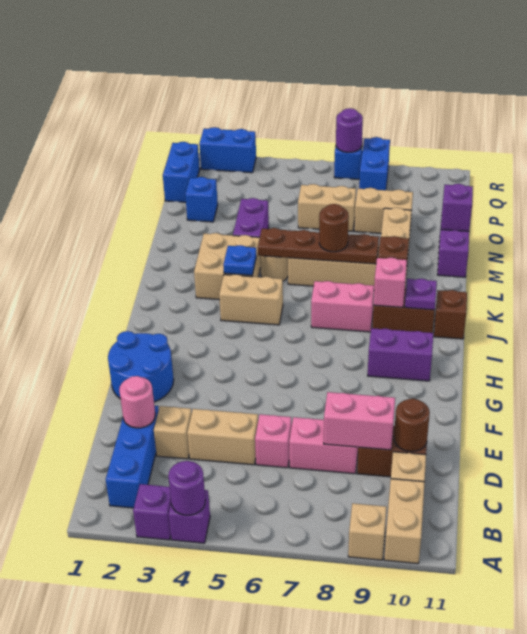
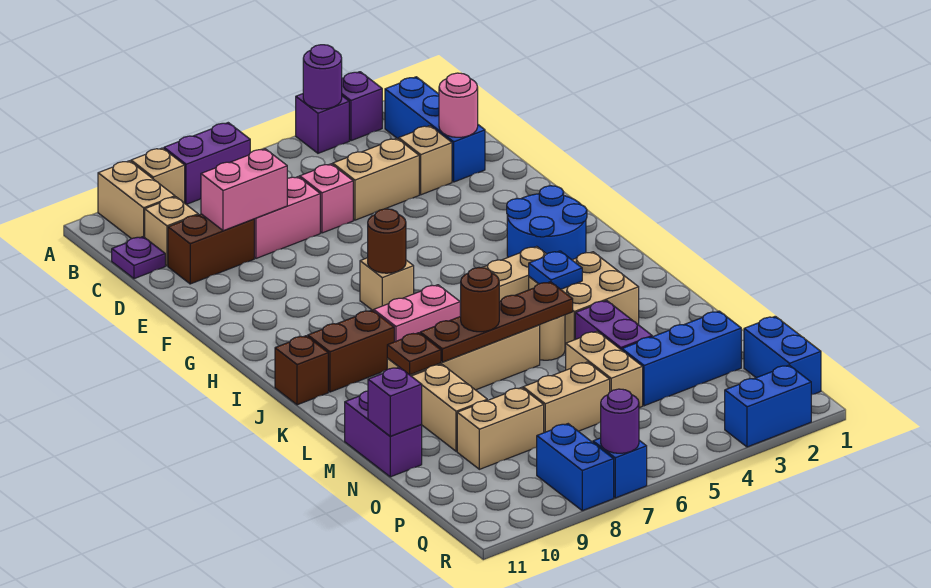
brown round brick D10 level 2 -> brown round brick H7 level 2
blue round brick F1:G2 level 1 -> blue round brick H2:I3 level 1
none -> tan brick H7 level 1
purple brick H9:H10 level 1 -> purple brick A7:A8 level 1
pink brick J9 level 2 -> none
purple plate J10 level 2 -> purple plate C11 level 1
none -> tan brick N5:O5 level 1
blue brick O2 level 1 -> blue brick O2:O4 level 1

